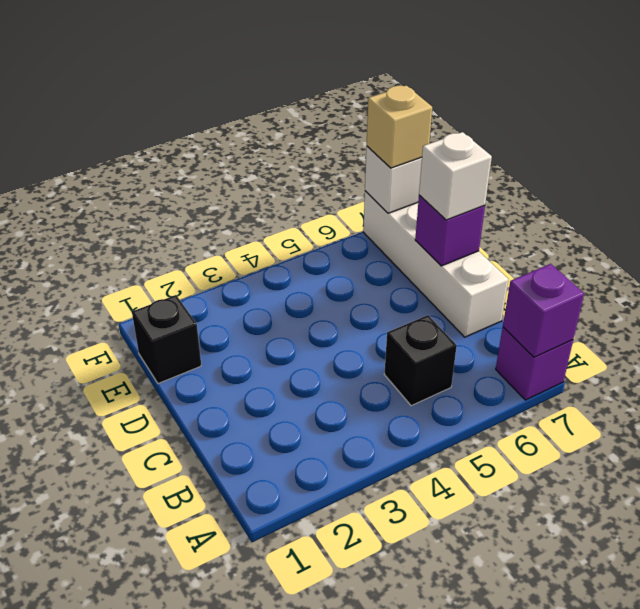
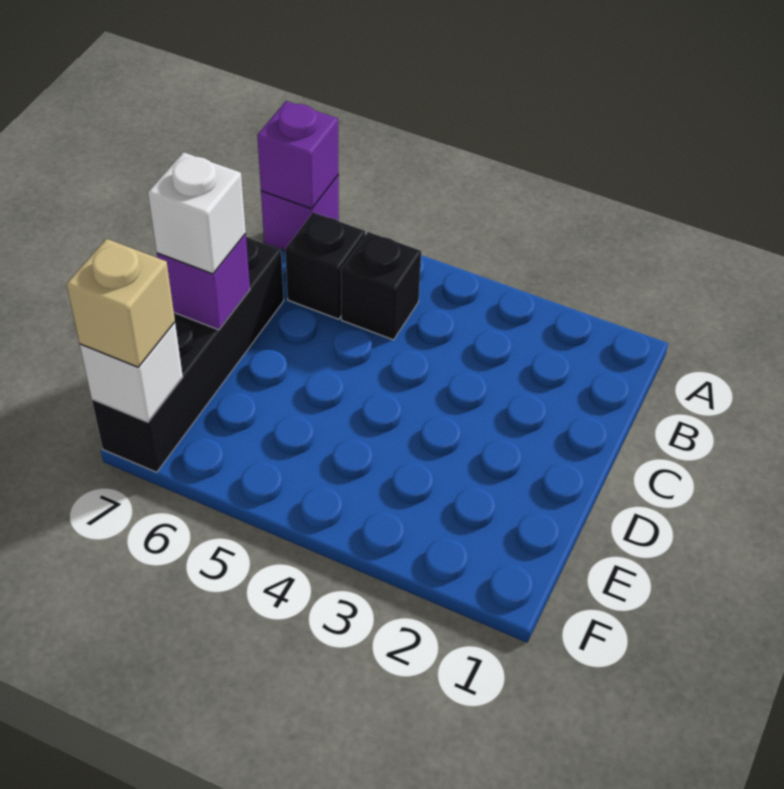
white brick C7:F7 level 1 -> black brick C7:F7 level 1
black brick E1 level 1 -> black brick B6 level 1

